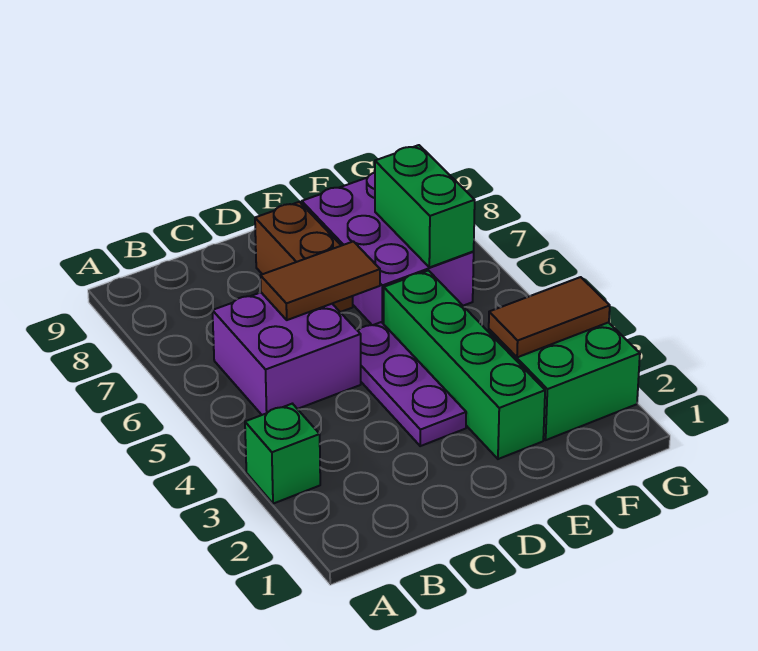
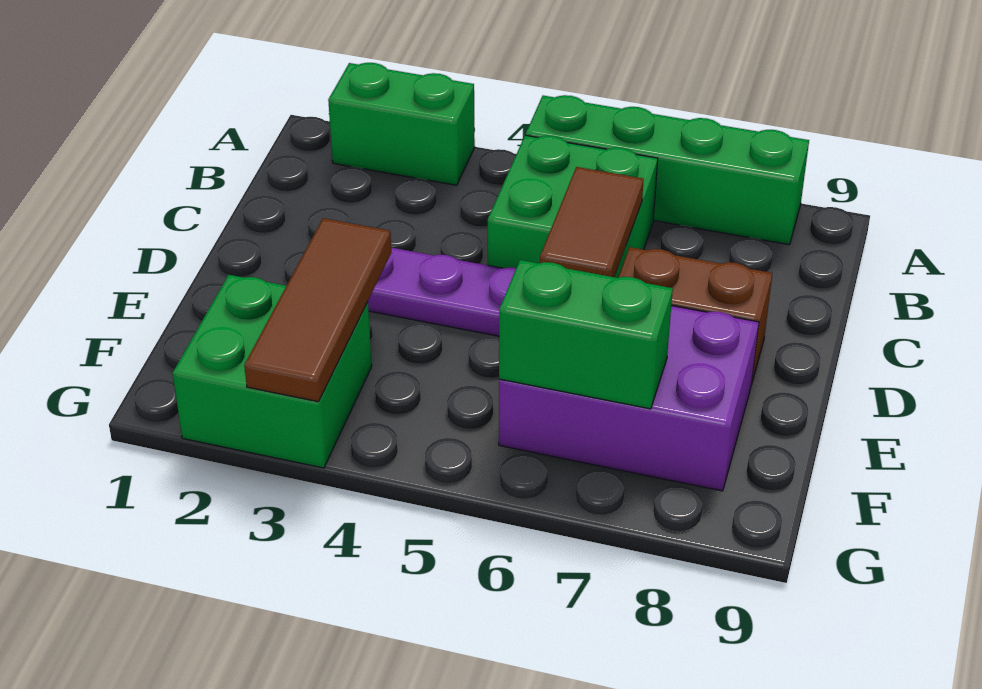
green brick A3 level 1 -> green brick A2:A3 level 1
purple brick B5:C6 level 1 -> green brick B5:C6 level 1
green brick E2:E5 level 1 -> green brick A5:A8 level 1
brown tile F3:G3 level 2 -> brown tile E3:G3 level 2

